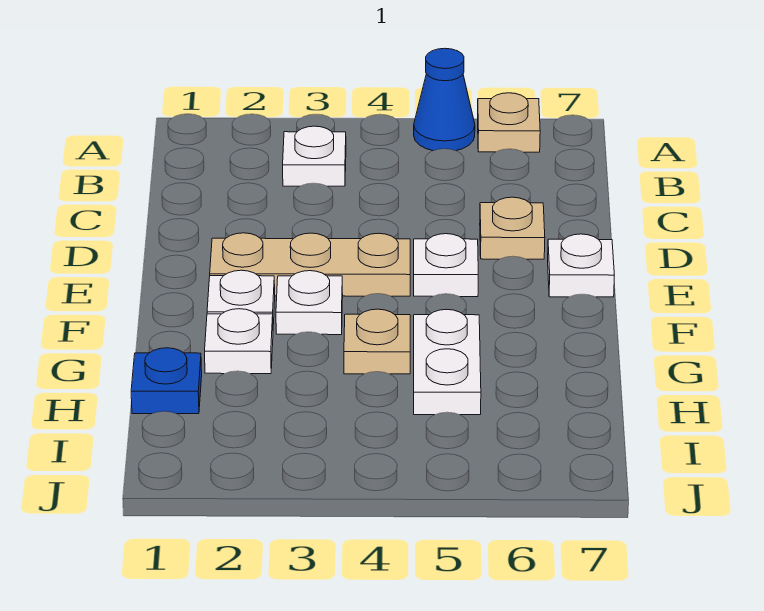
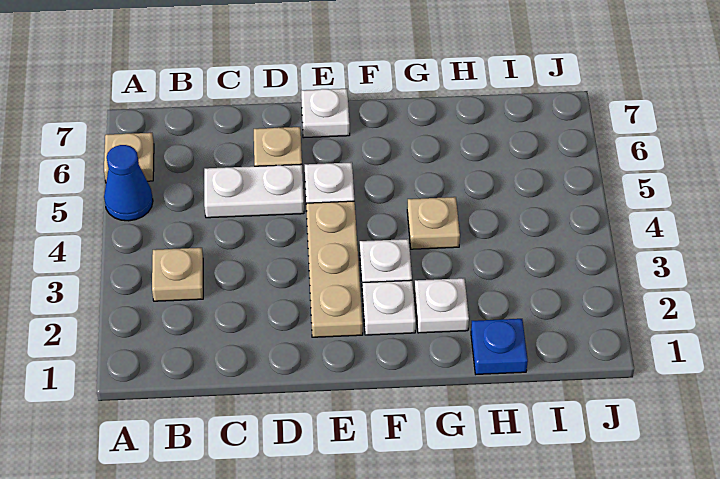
white plate B3 level 1 -> tan plate B3 level 1
white plate G5:H5 level 1 -> white plate C5:D5 level 1

